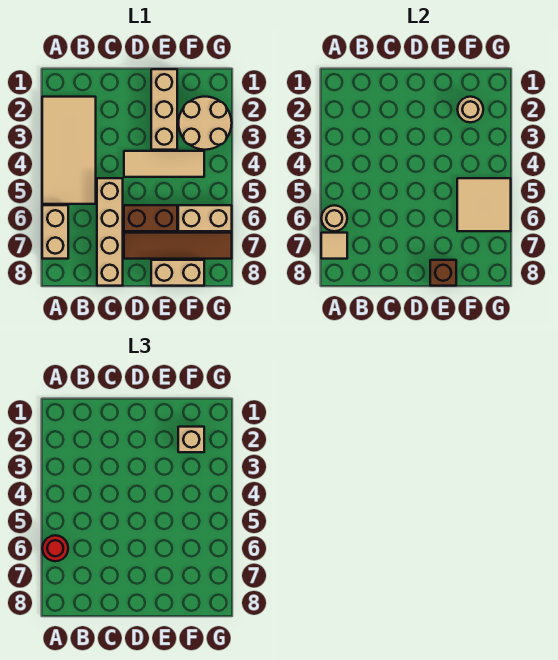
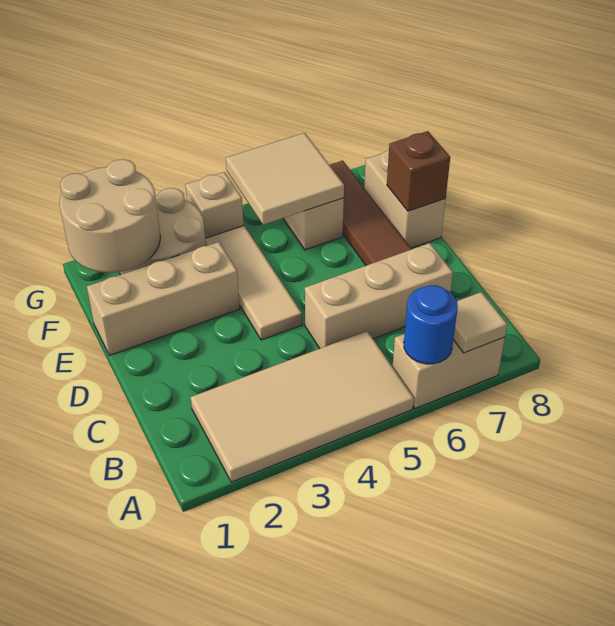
tan round brick A6 level 2 -> blue round brick A6 level 2
red round brick A6 level 3 -> none
tan brick C5:C8 level 1 -> tan brick C5:C7 level 1
brown brick D6:E6 level 1 -> none
tan round brick F2 level 2 -> tan round brick F1:G2 level 2
tan brick F2 level 3 -> tan brick G4 level 1

